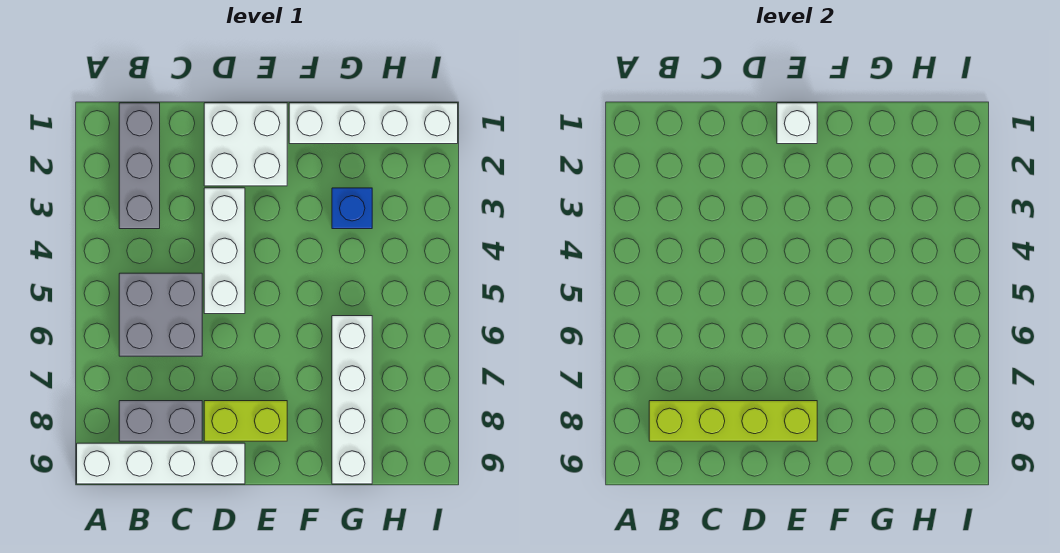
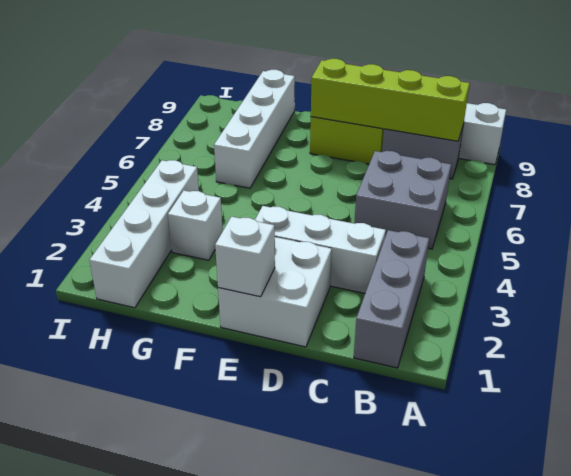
white brick D3:D5 level 1 -> white brick C3:E3 level 1
white brick F1:I1 level 1 -> white brick H1:H4 level 1
blue brick G3 level 1 -> white brick G3 level 1

